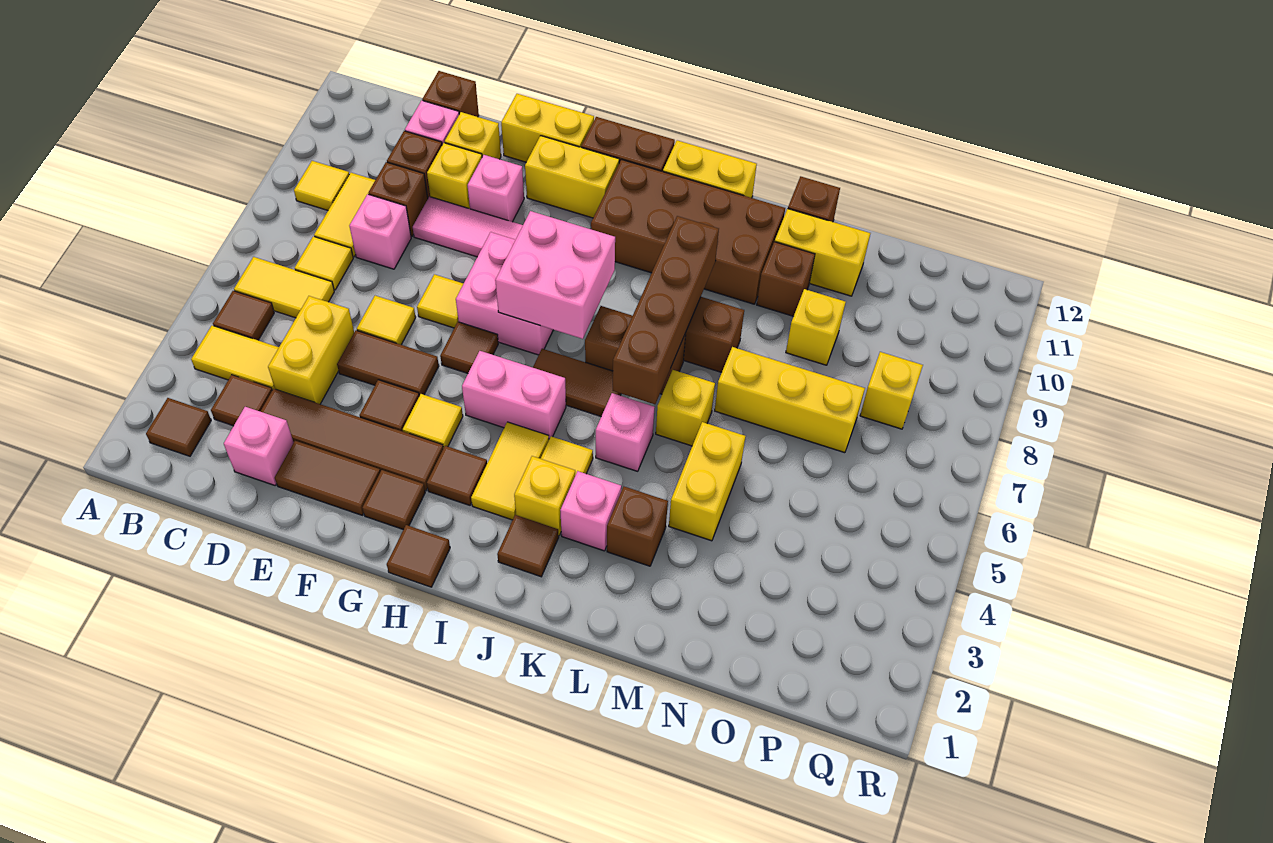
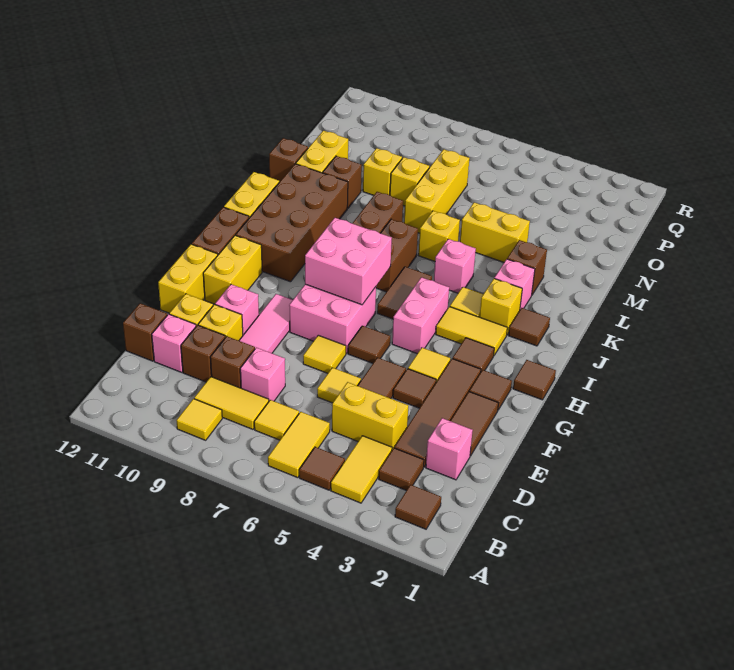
brown brick K6:K9 level 2 -> none
yellow brick P8 level 1 -> yellow brick N8 level 1

